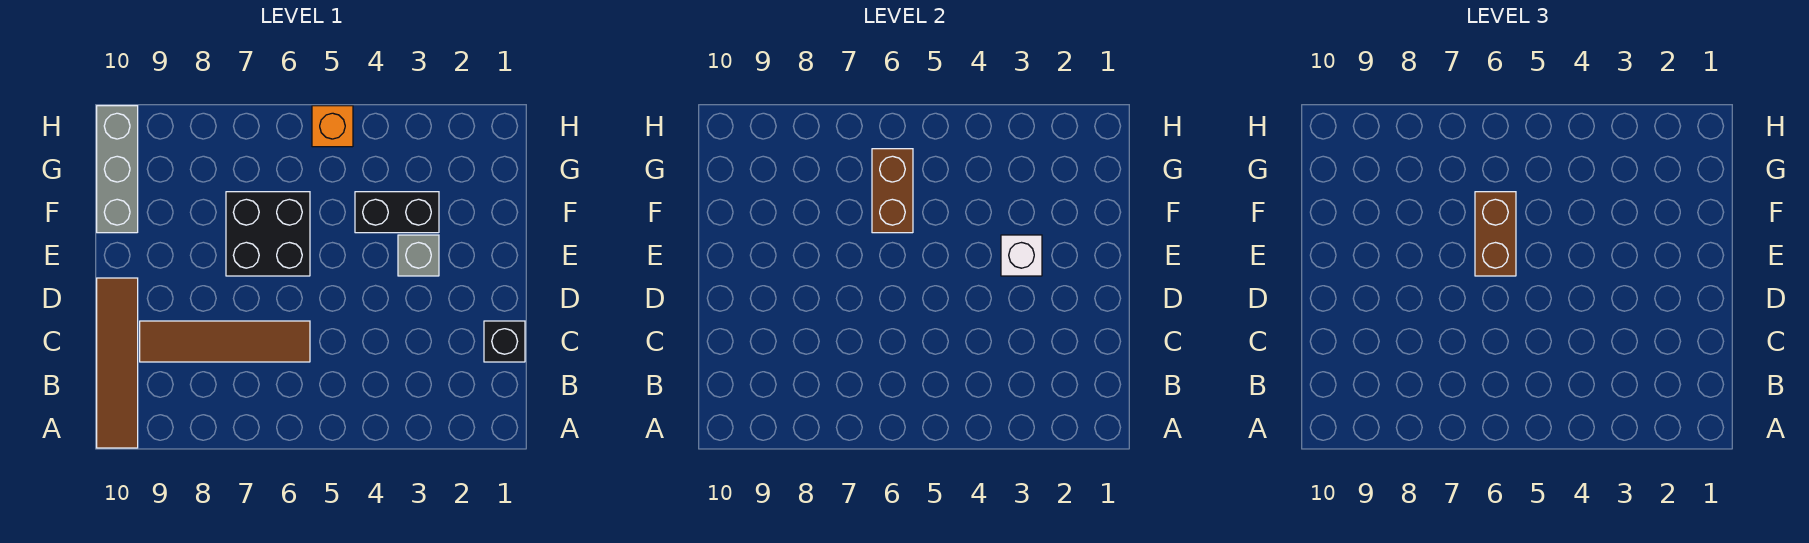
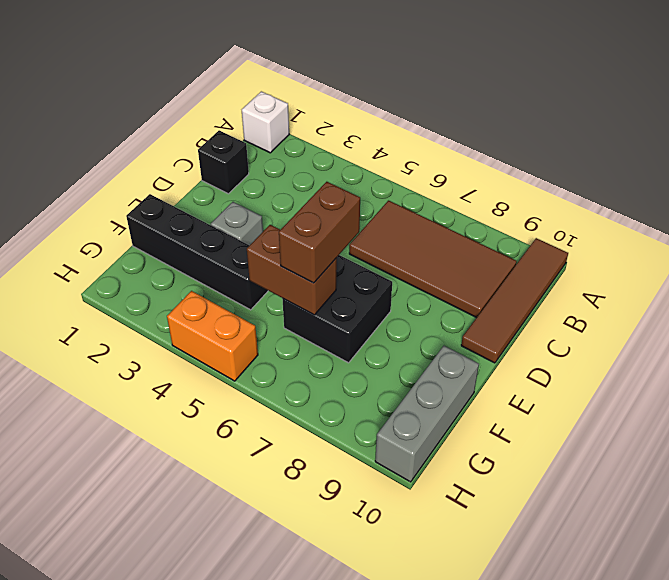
brown tile C6:C9 level 1 -> brown tile B6:C9 level 1
white brick E3 level 2 -> white brick A1 level 1
black brick F3:F4 level 1 -> black brick F1:F4 level 1
brown brick F6:G6 level 2 -> brown brick F5:F6 level 2
orange brick H5 level 1 -> orange brick H4:H5 level 1

